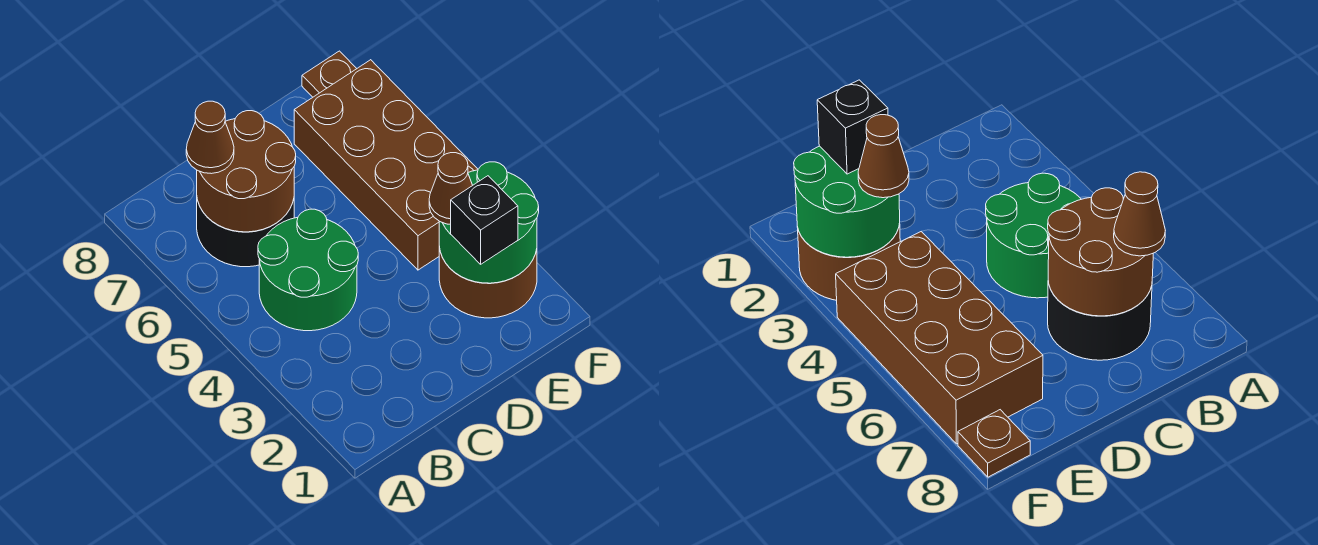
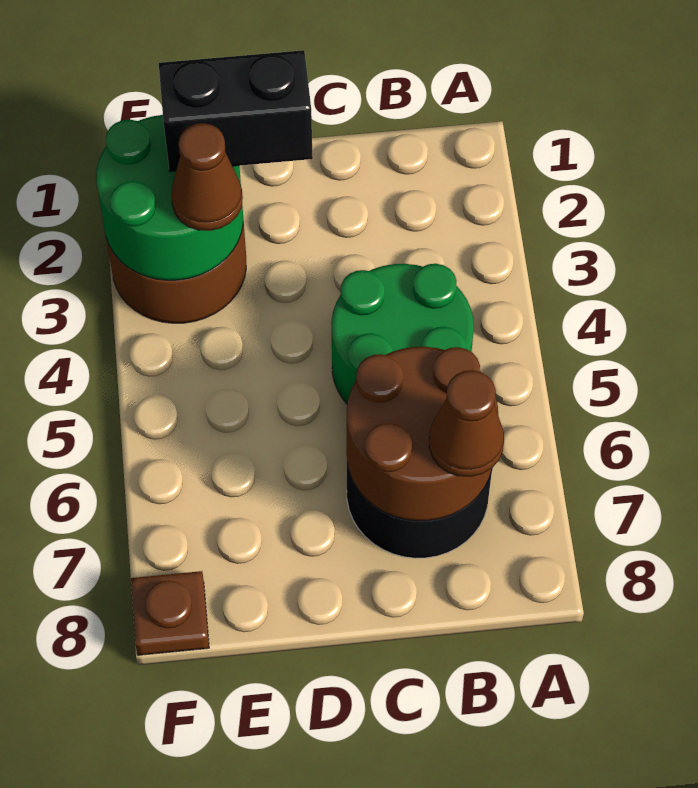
black brick E2 level 3 -> black brick D2:E2 level 3
brown brick E4:F7 level 1 -> none

